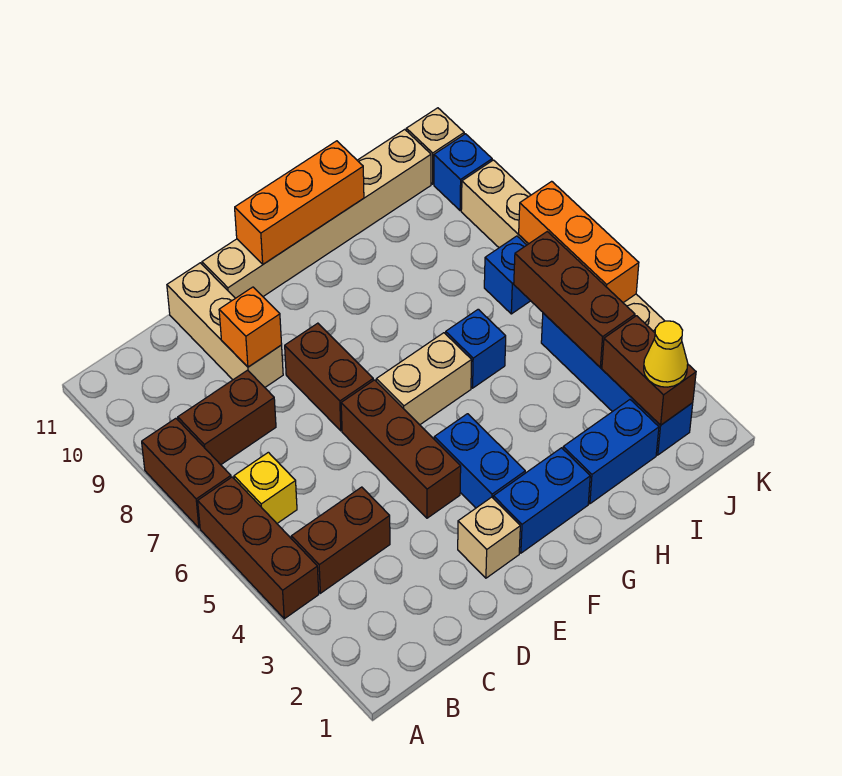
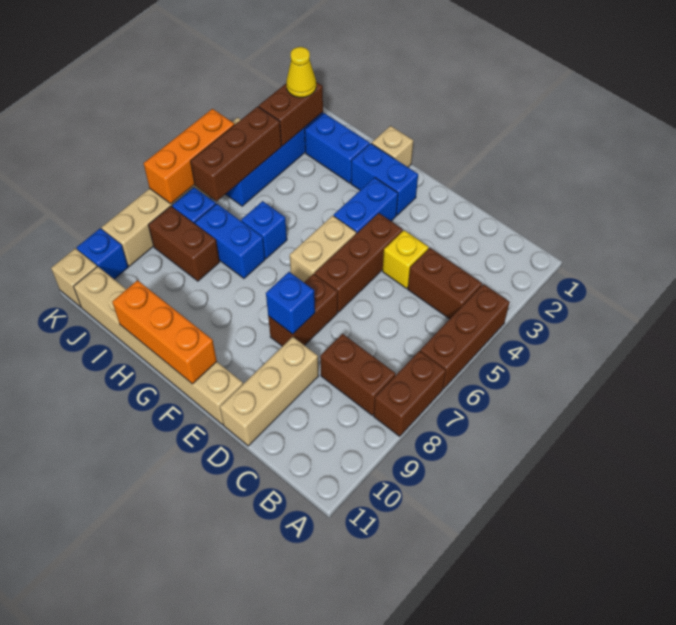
yellow brick B6 level 1 -> yellow brick D4 level 1
orange brick D9 level 2 -> none
tan brick E2 level 1 -> tan brick G1 level 1
none -> blue brick E8 level 2
tan brick F6:G6 level 1 -> tan brick F5:F6 level 1
none -> blue brick H7:I7 level 1
none -> brown brick I8:J8 level 1

